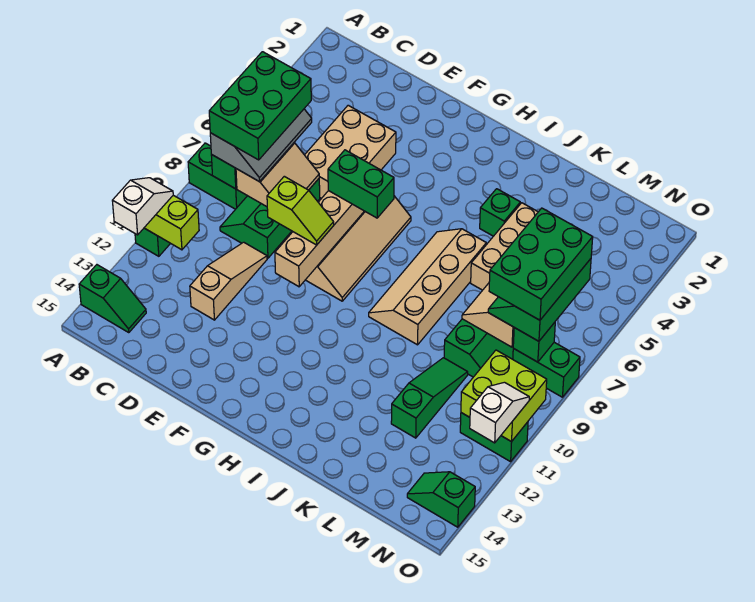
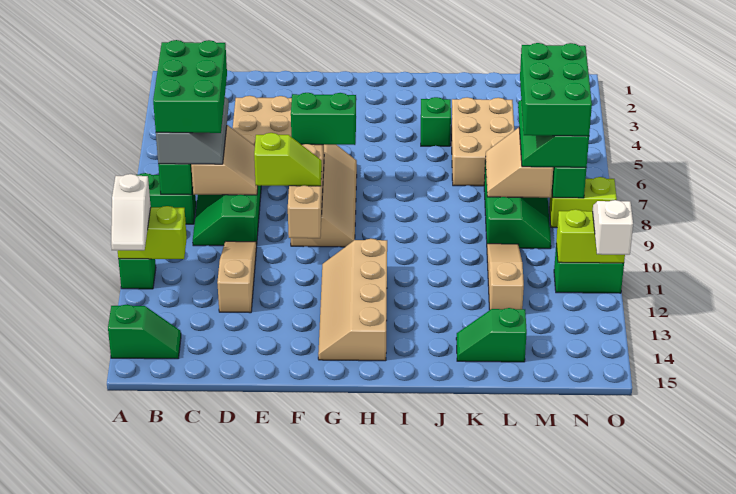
white slope A11:A12 level 3 top 12 -> white slope A11:A12 level 3 top 11
tan slope I6:J9 level 1 top J -> tan slope G11:H14 level 1 top H
green slope L10:L12 level 1 top 12 -> tan slope L10:L12 level 1 top 12
green brick N8:O8 level 1 -> lime brick N8:O8 level 1
lime brick N10:O11 level 2 -> lime brick N11:O11 level 2
green slope N14:O14 level 1 top O -> green slope K14:L14 level 1 top L

